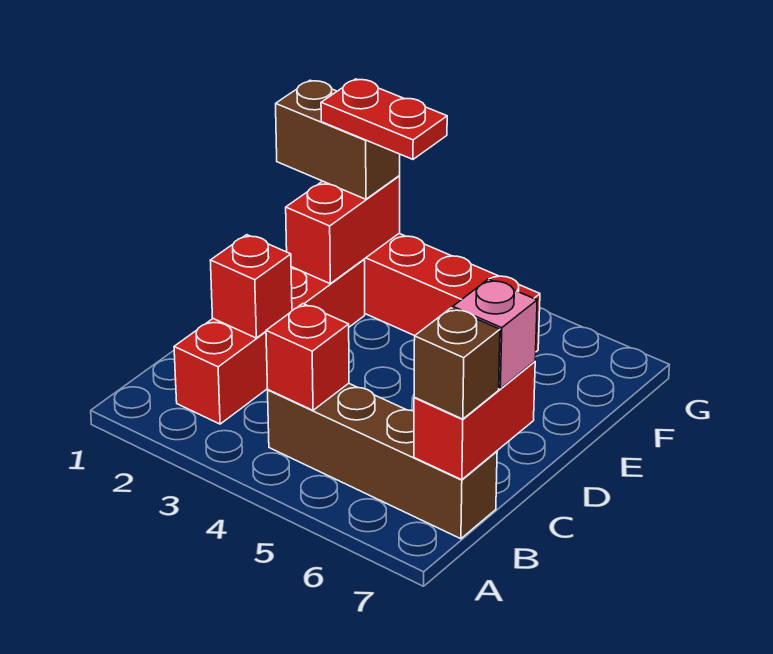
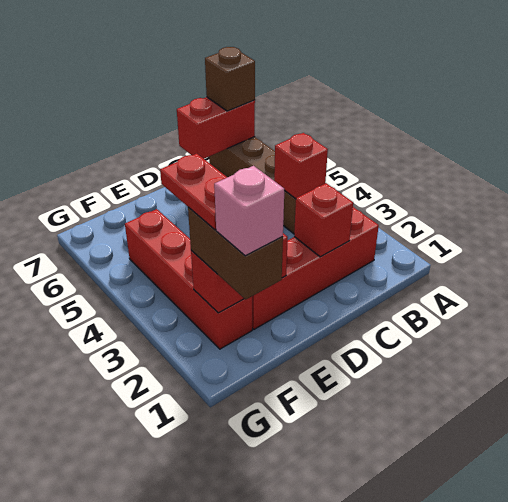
pink brick C7 level 3 -> pink brick F1 level 4

